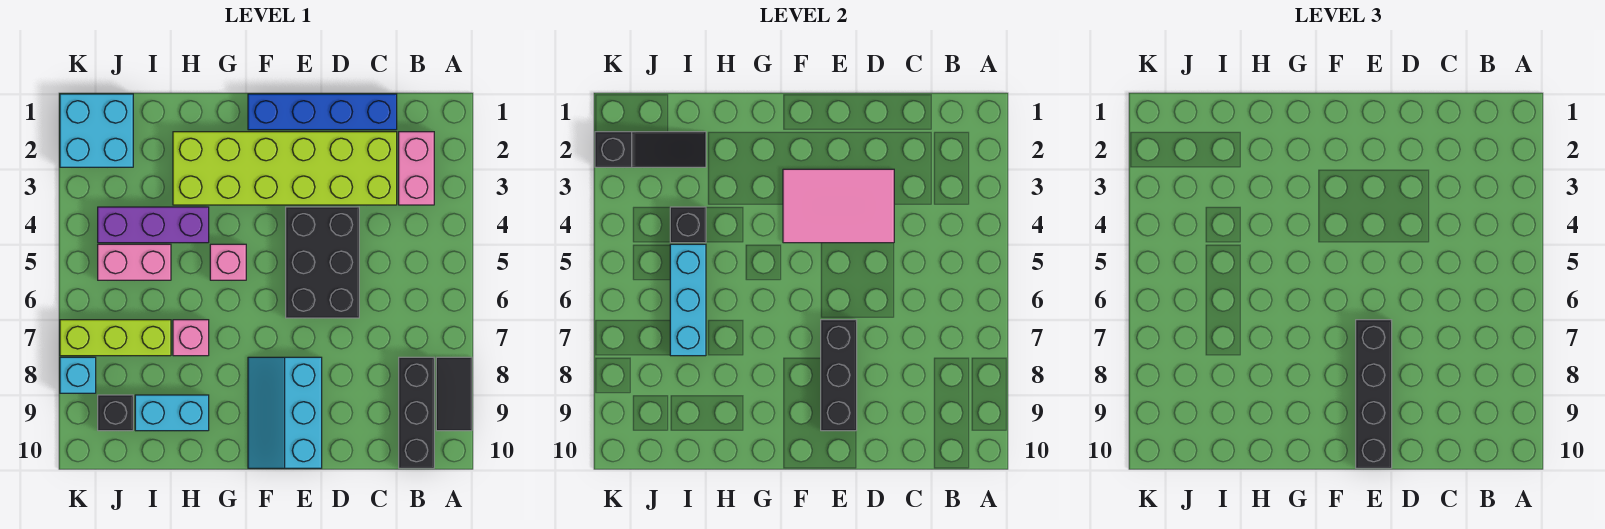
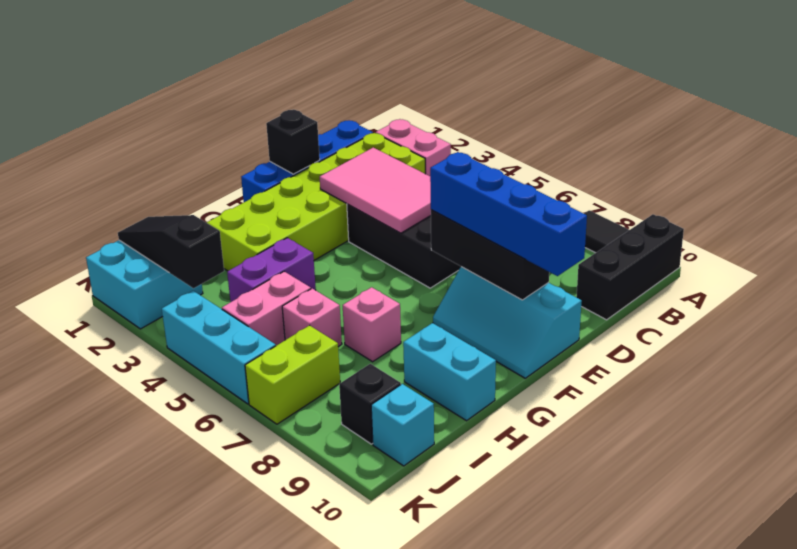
black brick B8:B10 level 1 -> black brick A10:C10 level 1
pink tile D3:F4 level 2 -> pink tile D3:E5 level 2
black brick E7:E10 level 3 -> blue brick E7:E10 level 3
pink brick G5 level 1 -> pink brick I6 level 1
purple brick H4:J4 level 1 -> purple brick H4:I4 level 1
cyan brick H9:I9 level 1 -> cyan brick H9:H10 level 1
black slope I2:K2 level 2 top K -> black slope J1:J3 level 2 top 3
black brick I4 level 2 -> black brick E1 level 2
cyan brick I5:I7 level 2 -> cyan brick K4:K6 level 1
lime brick I7:K7 level 1 -> lime brick J7:K7 level 1
cyan brick K8 level 1 -> cyan brick J10 level 1

